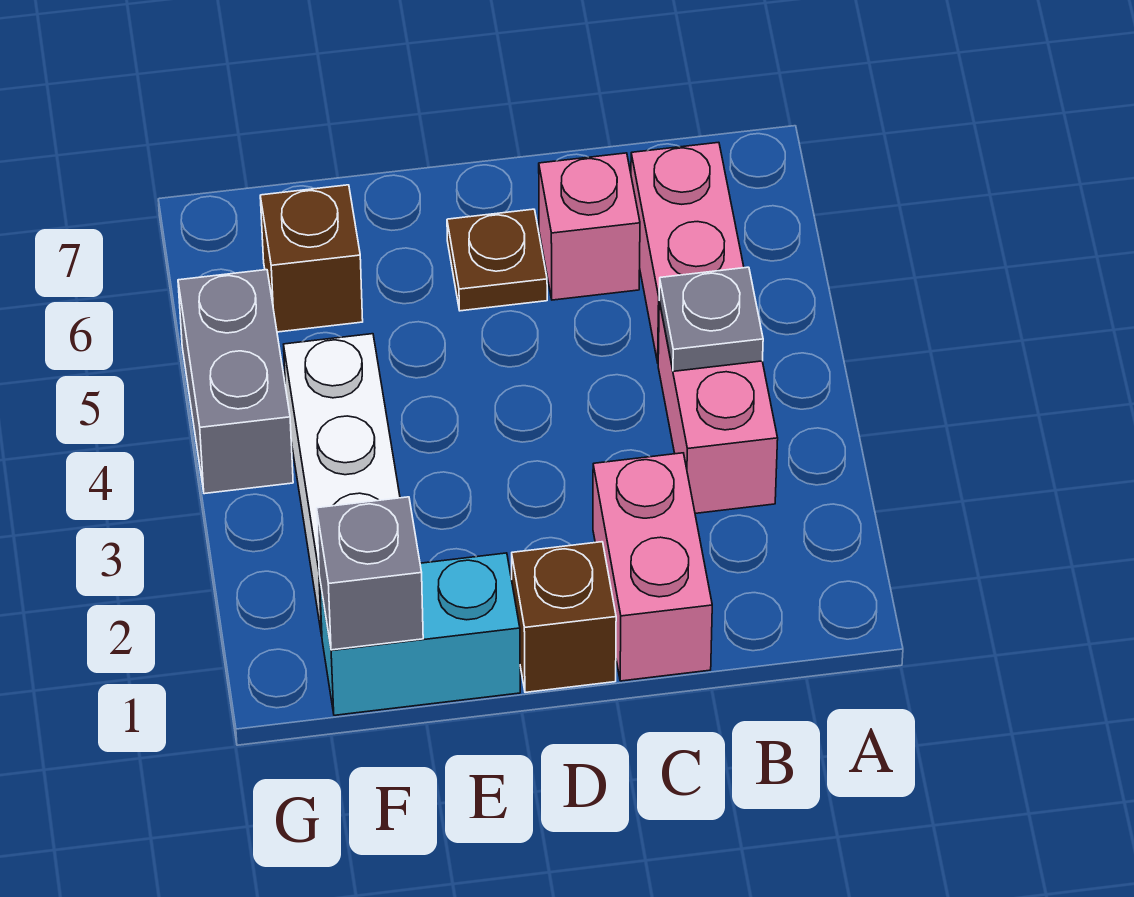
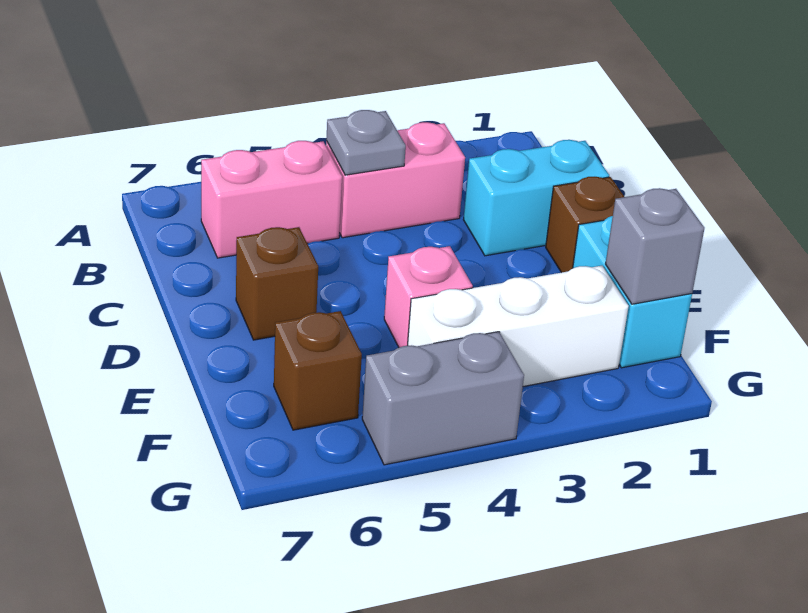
pink brick C1:C2 level 1 -> cyan brick C1:C2 level 1
pink brick C6 level 1 -> pink brick E4 level 1
brown plate D6 level 1 -> brown brick D6 level 1

